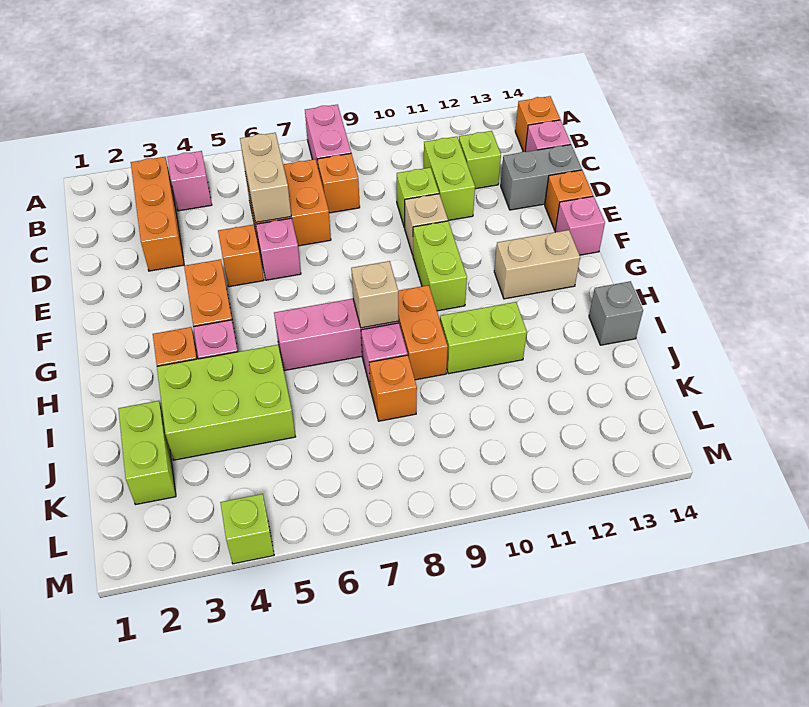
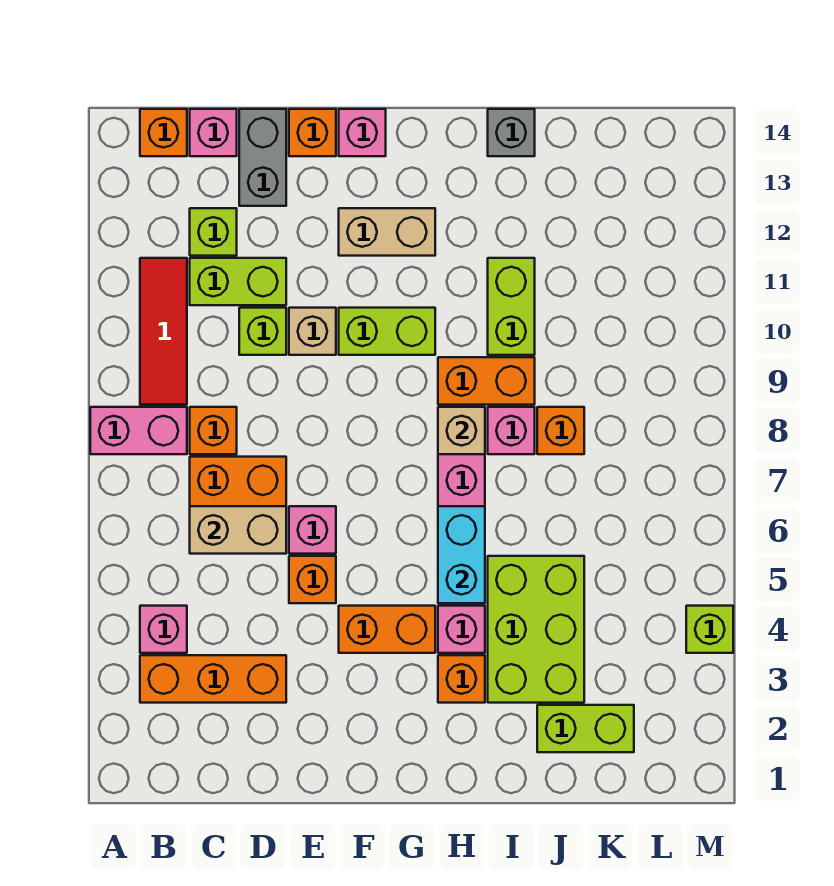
none -> red tile B9:B11 level 1
tan brick G12:G13 level 1 -> tan brick F12:G12 level 1
none -> cyan brick H5:H6 level 2

